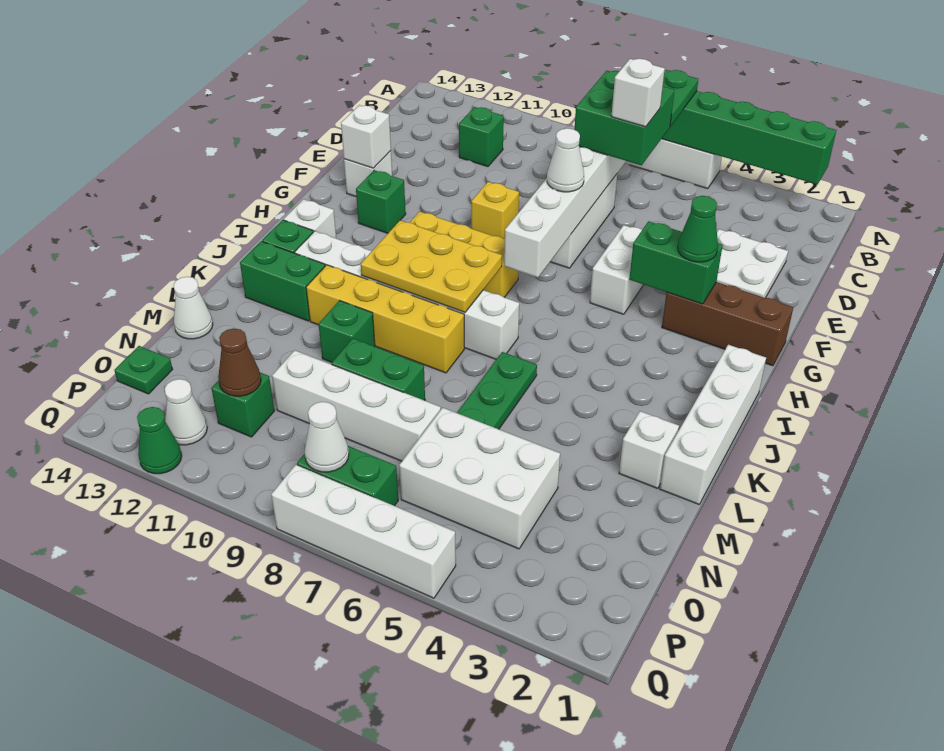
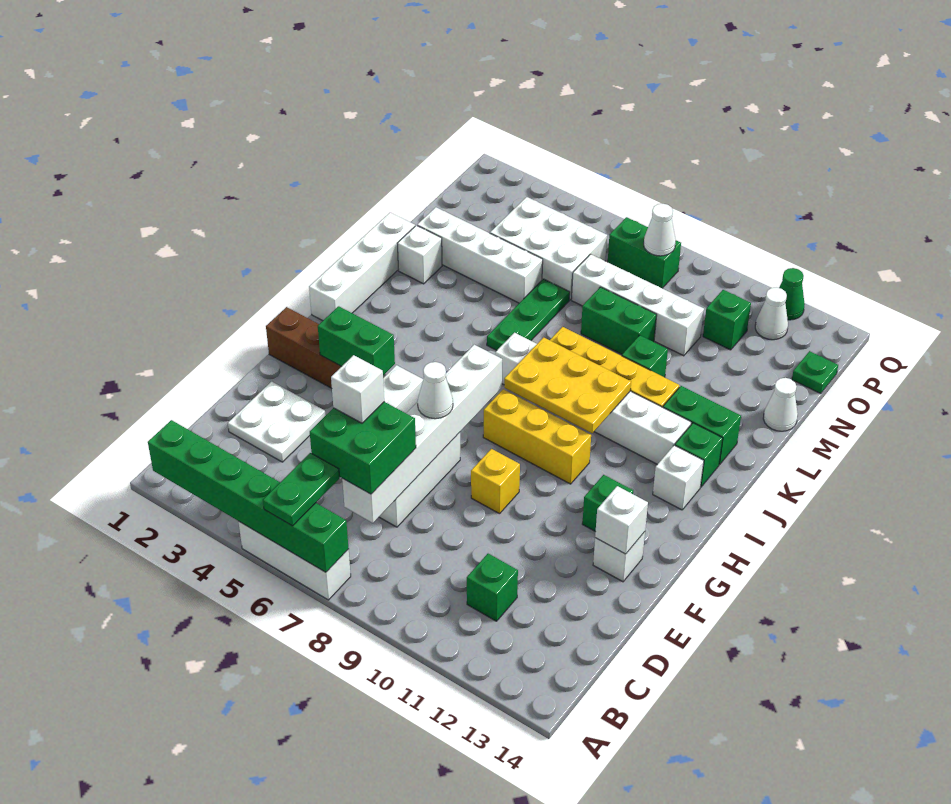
green cone G3 level 3 -> none
brown cone O11 level 2 -> none
white brick Q5:Q8 level 1 -> white brick M2:M5 level 1

